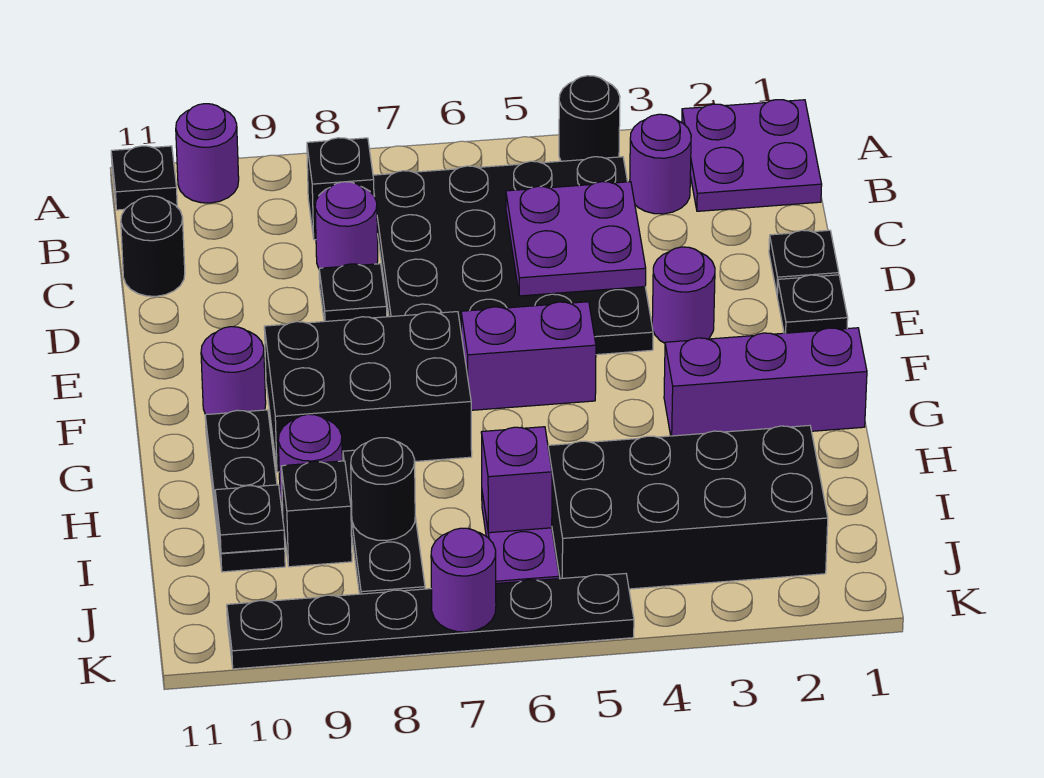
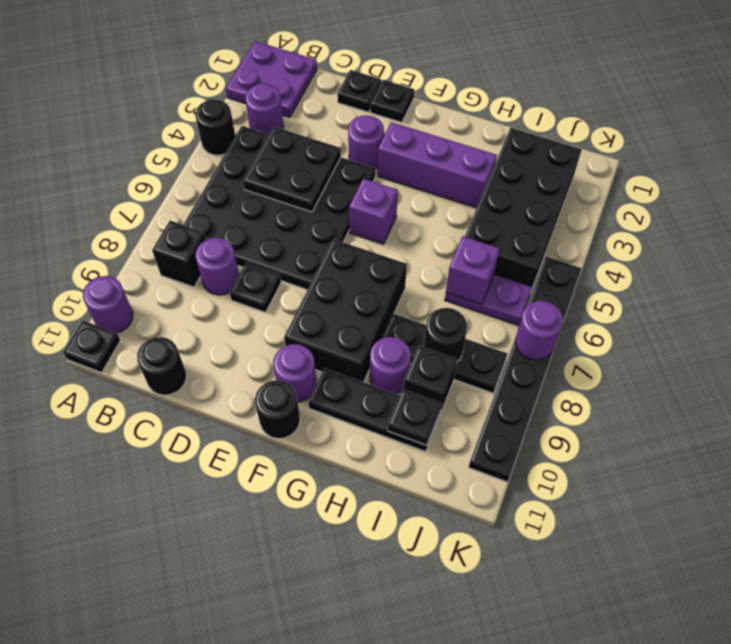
purple plate C4:D5 level 2 -> black plate C4:D5 level 2
purple brick F5:F6 level 1 -> purple brick F5 level 1
none -> black round brick F11 level 1
purple brick G1:G3 level 1 -> purple brick F3:H3 level 1

